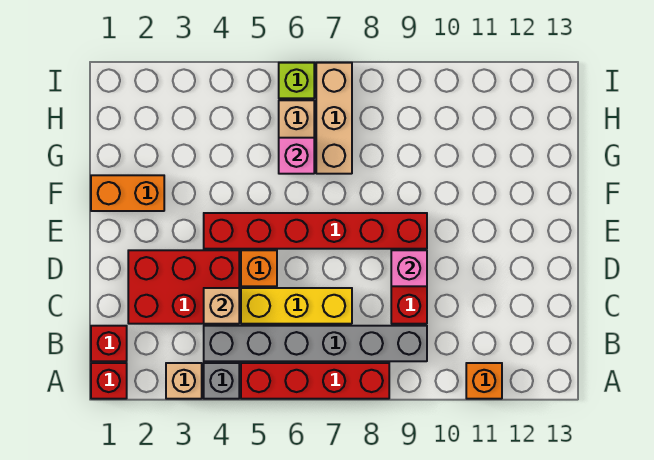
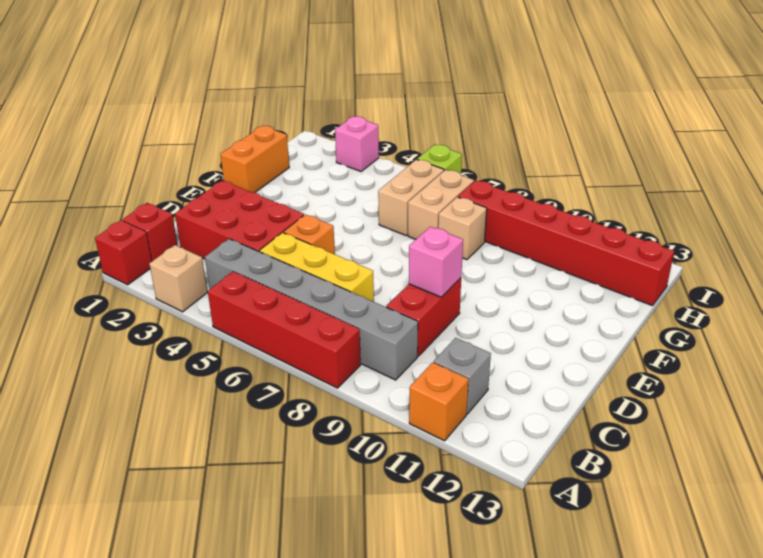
grey brick A4 level 1 -> grey brick B11 level 1
tan brick C4 level 2 -> tan brick G8 level 1
red brick E4:E9 level 1 -> red brick H8:H13 level 1
orange brick F1:F2 level 1 -> orange brick F1:G1 level 1
pink brick G6 level 2 -> pink brick I3 level 1
tan brick G7:I7 level 1 -> tan brick G7:H7 level 1

